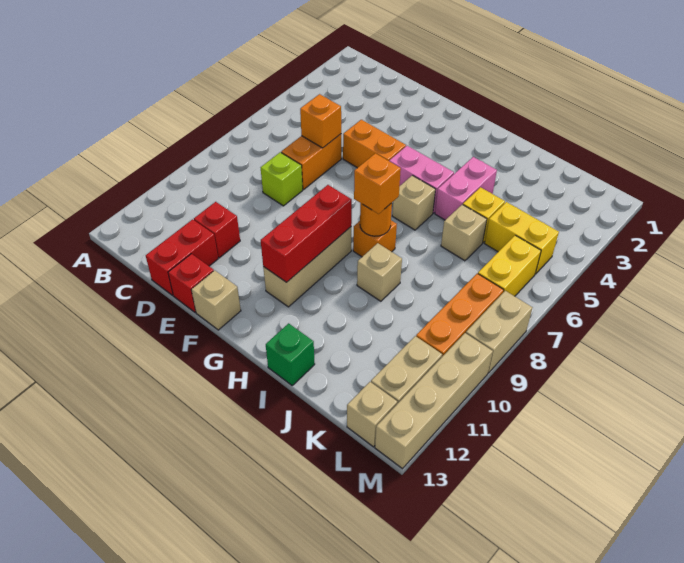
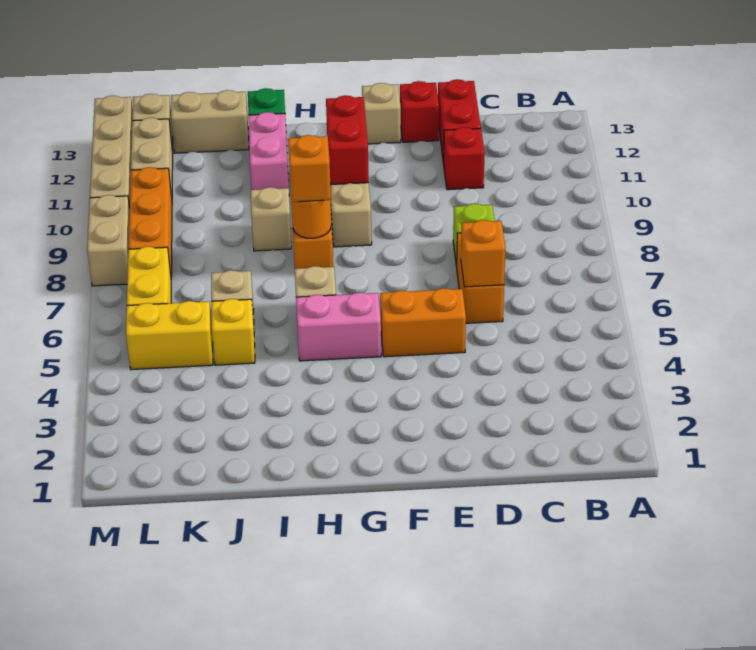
red brick G9:G11 level 2 -> red brick G10:G11 level 2
pink brick I4:I5 level 1 -> pink brick I11:I12 level 1
none -> tan brick J13:K13 level 1

